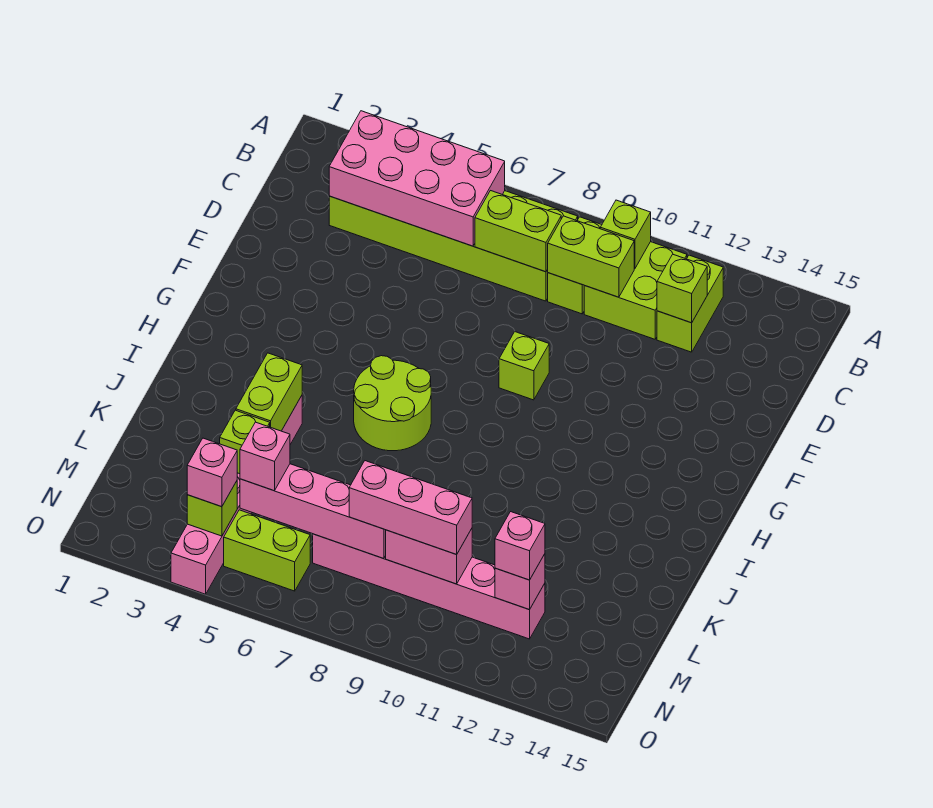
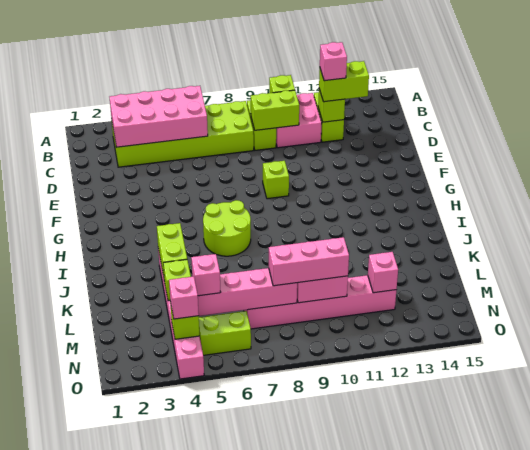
lime brick B10:C11 level 1 -> pink brick B10:C11 level 1
lime brick C7:C8 level 2 -> lime brick C12:C13 level 3
pink brick M12 level 3 -> pink brick C12 level 4

